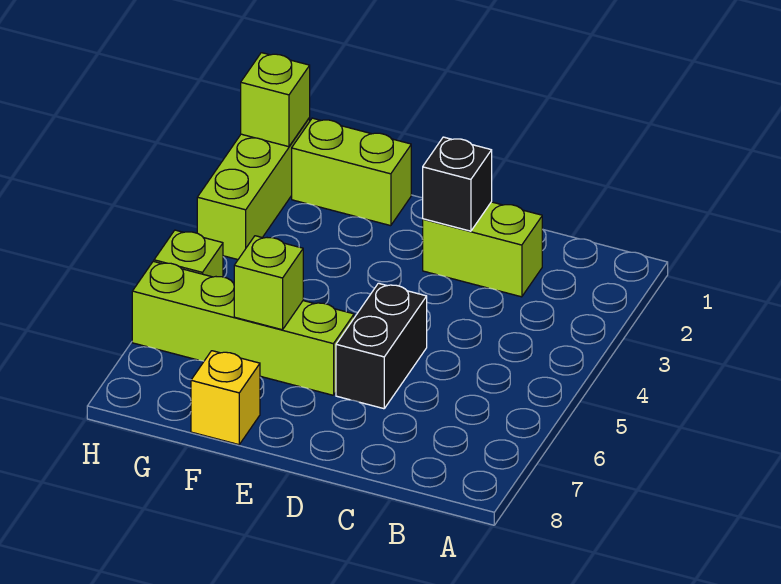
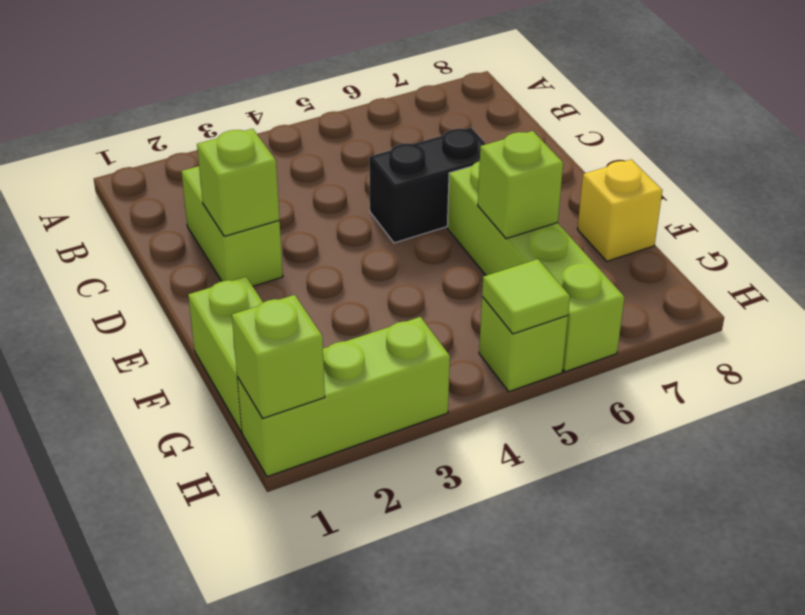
black brick D2 level 2 -> lime brick D2 level 2
none -> lime tile H5 level 2

